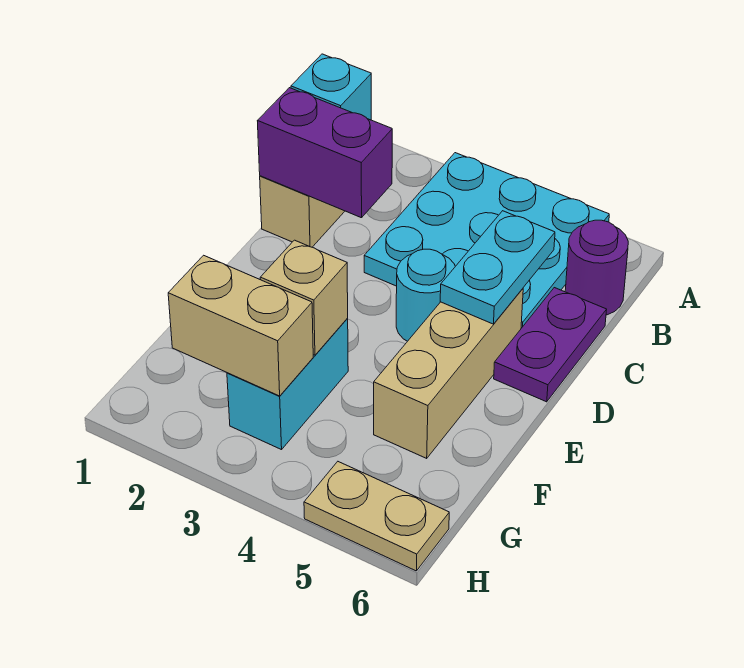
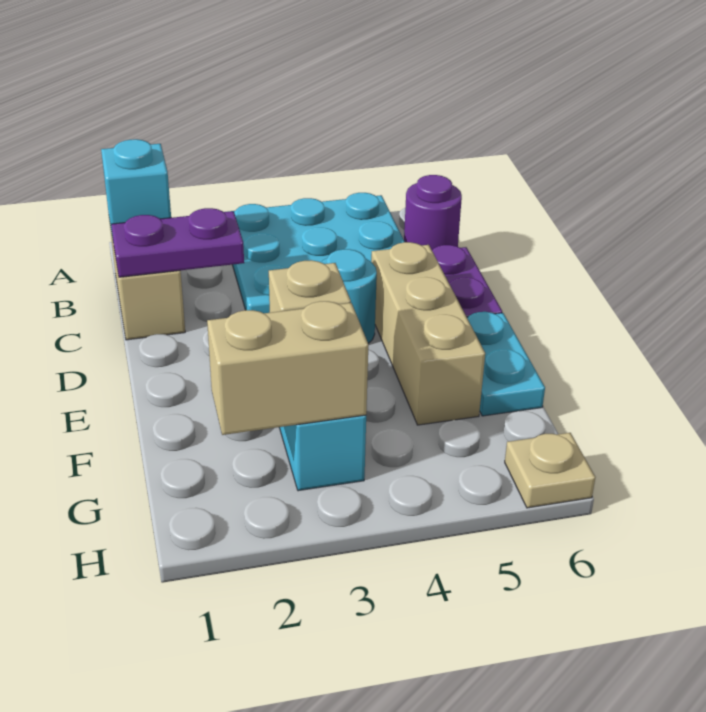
purple brick C1:C2 level 2 -> purple plate C1:C2 level 2
cyan plate C5:D5 level 2 -> cyan plate E6:F6 level 1
tan plate H5:H6 level 1 -> tan plate H6 level 1

